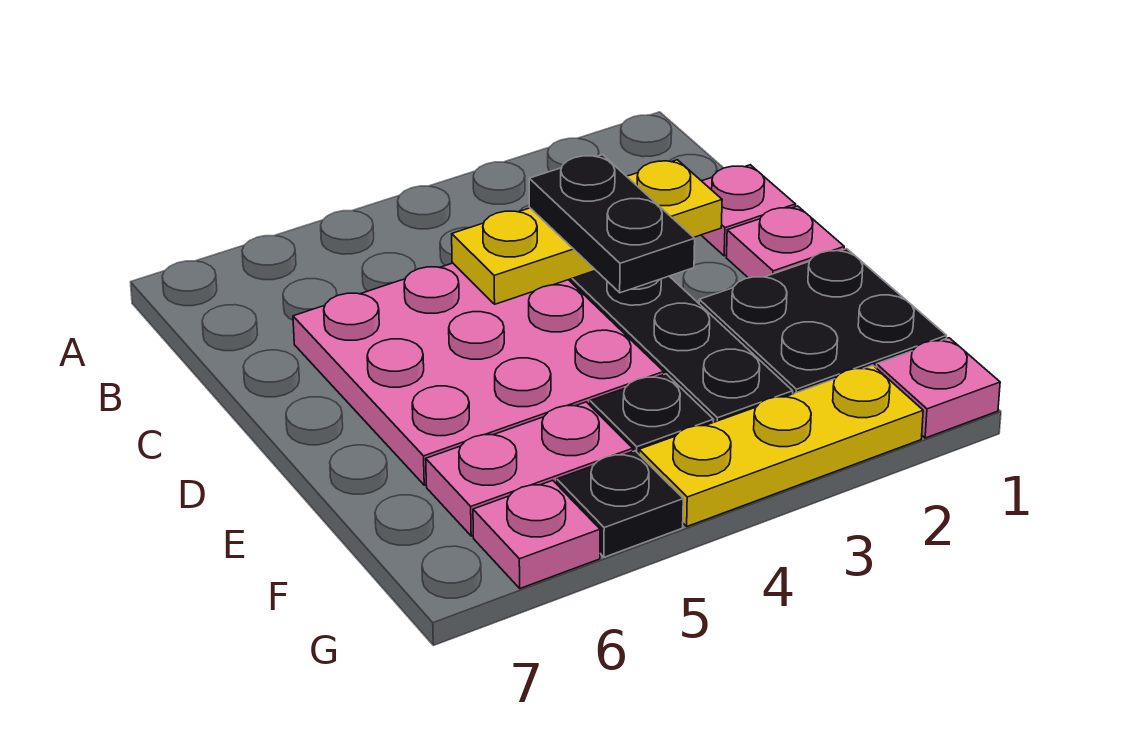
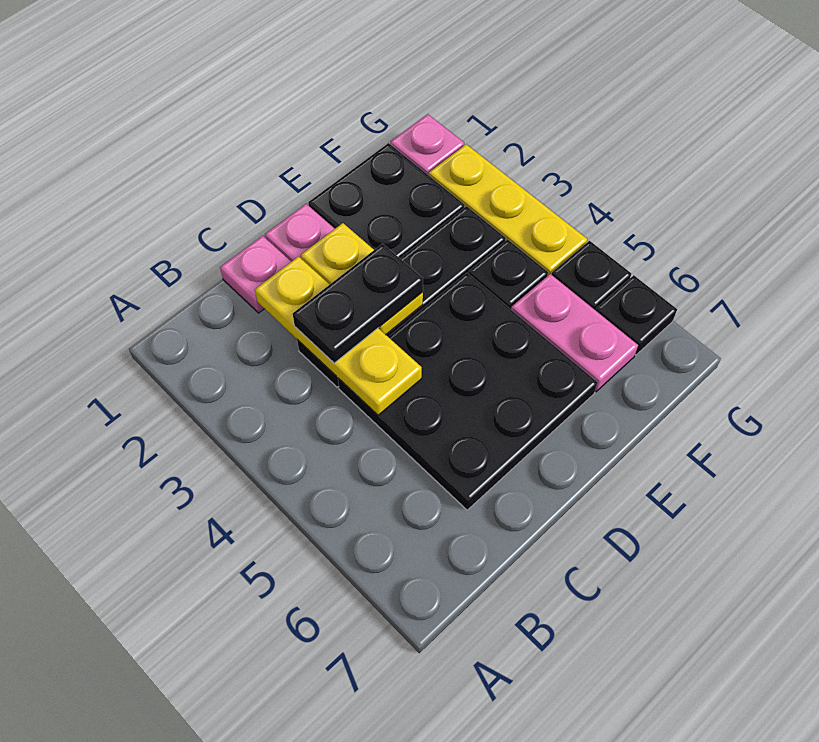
pink plate C4:E6 level 1 -> black plate C4:E6 level 1
none -> yellow plate D2:D3 level 2
pink plate G6 level 1 -> black plate G6 level 1

